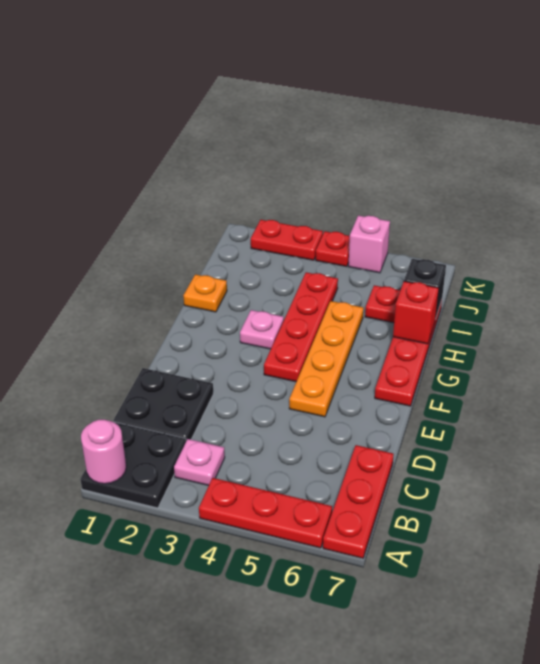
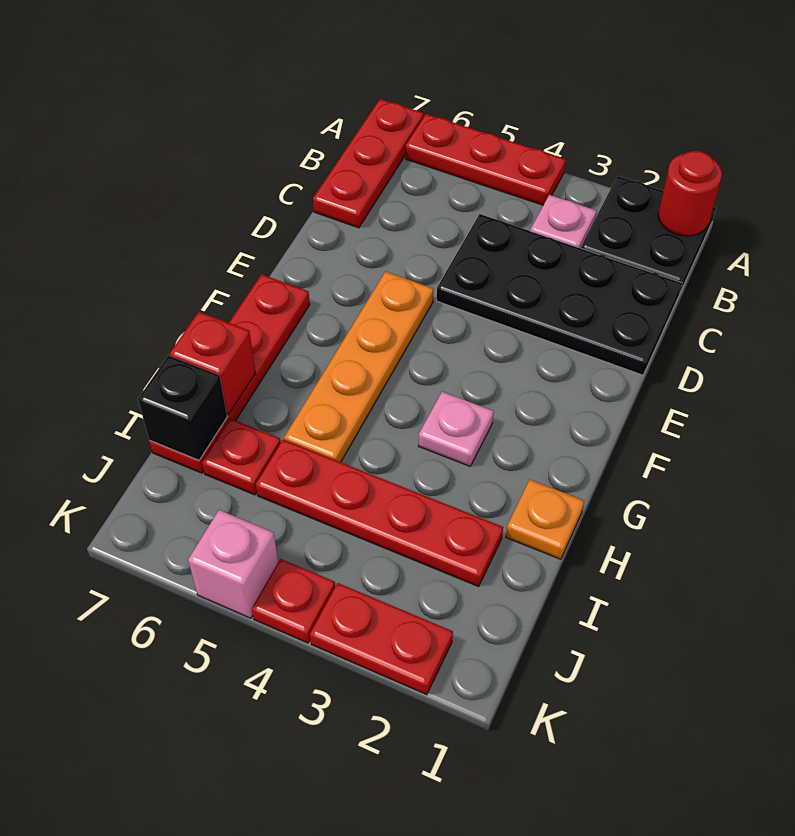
pink round brick A1 level 2 -> red round brick A1 level 2
black plate C1:D2 level 1 -> black plate C1:D4 level 1
red plate F4:I4 level 1 -> red plate I2:I5 level 1

